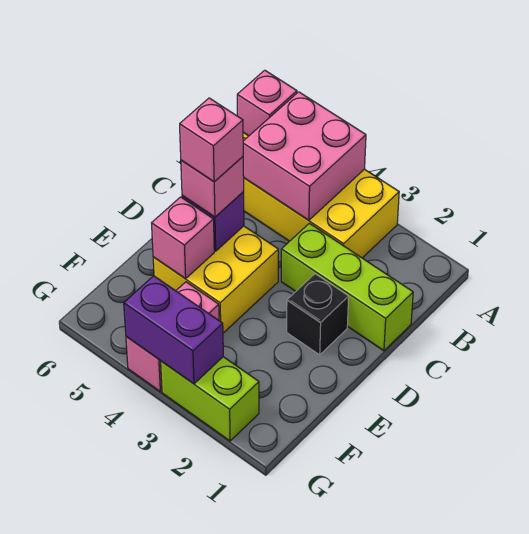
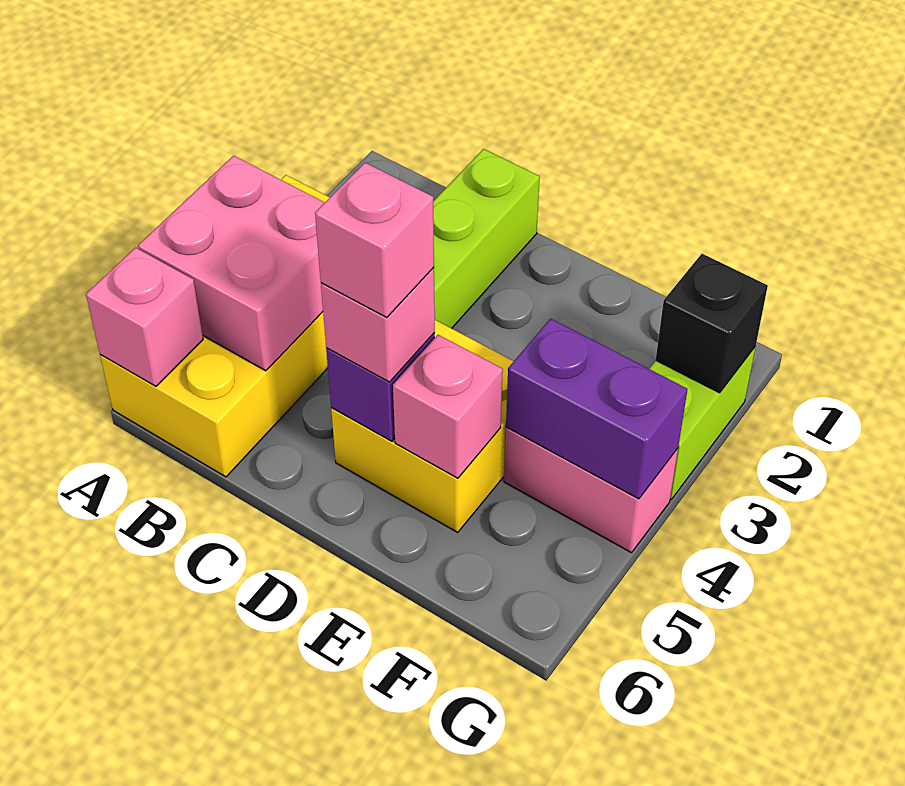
black brick D2 level 1 -> black brick G2 level 2
purple brick G3:G4 level 2 -> purple brick F4:G4 level 2

